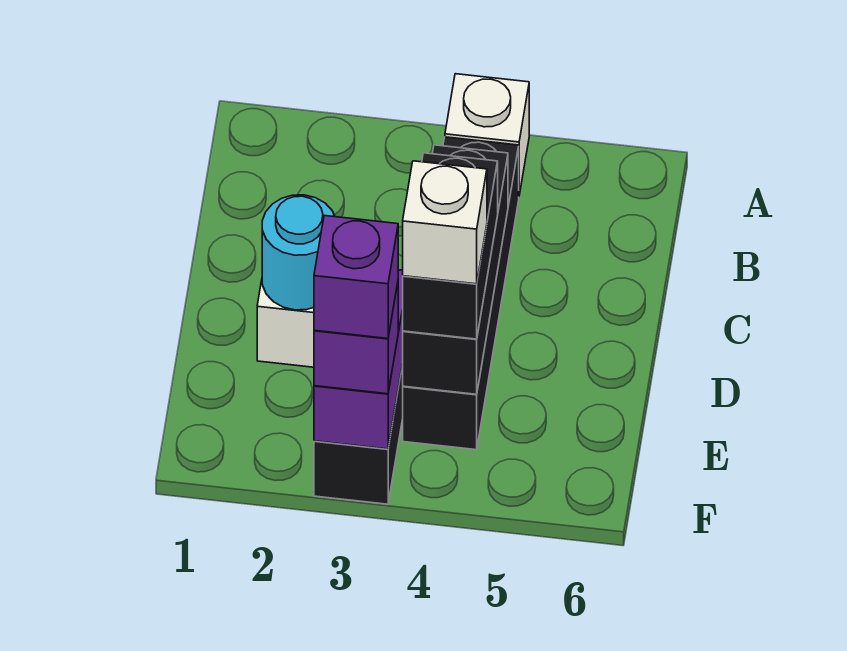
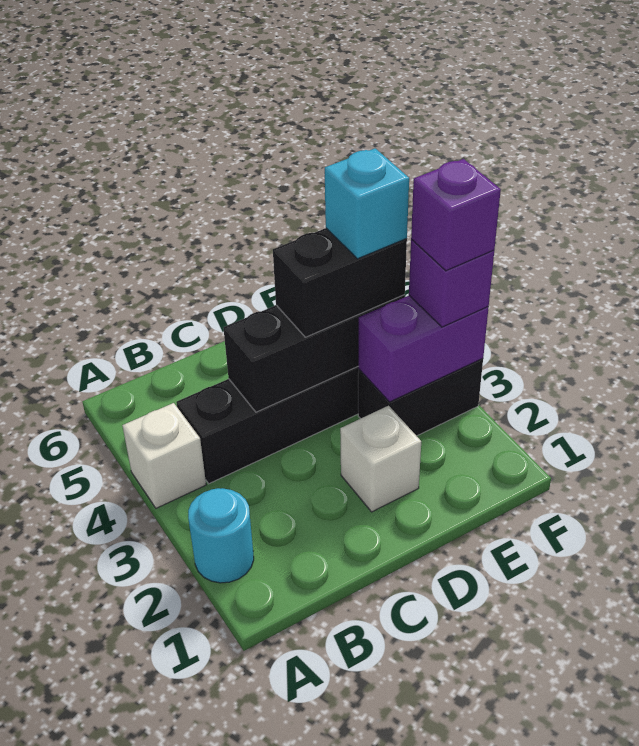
cyan round brick D2 level 2 -> cyan round brick A2 level 1
white brick E4 level 4 -> cyan brick E4 level 4

